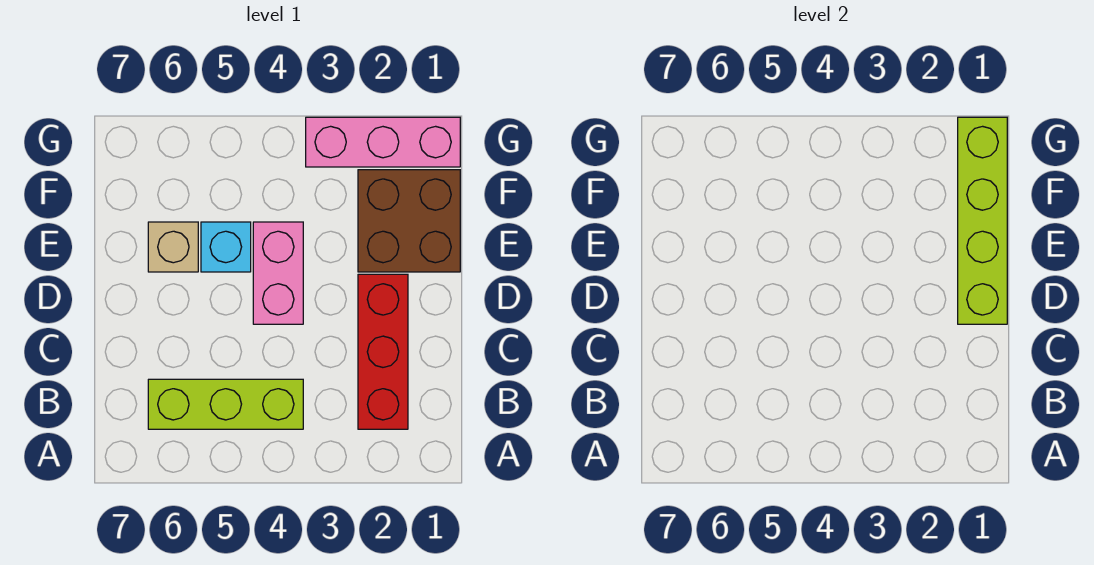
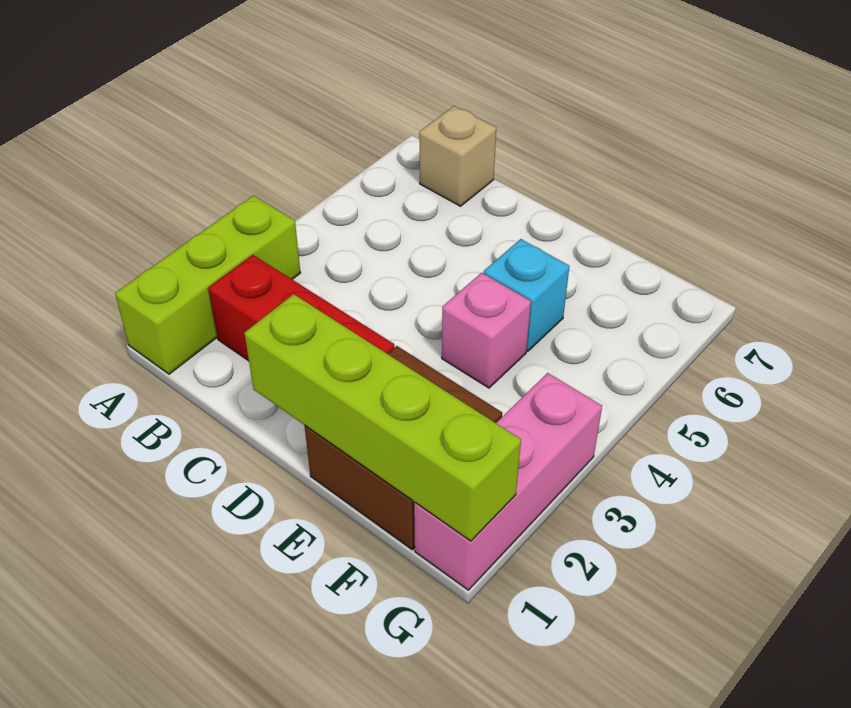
lime brick B4:B6 level 1 -> lime brick A1:A3 level 1
pink brick D4:E4 level 1 -> pink brick E4 level 1
tan brick E6 level 1 -> tan brick B7 level 1

